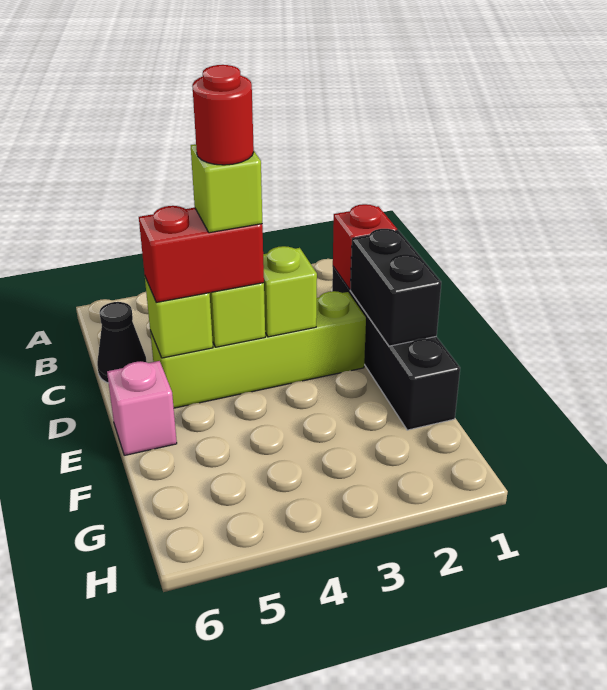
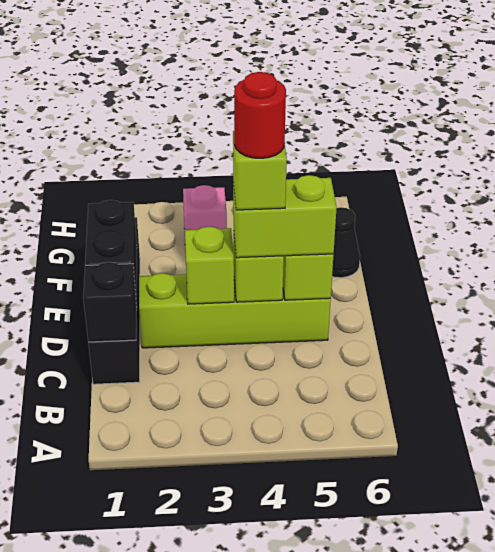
red brick C1 level 2 -> black brick C1 level 2
black cone C6 level 1 -> black cone F6 level 1
red brick D4:D5 level 3 -> lime brick D4:D5 level 3
pink brick E6 level 1 -> pink brick G3 level 1

